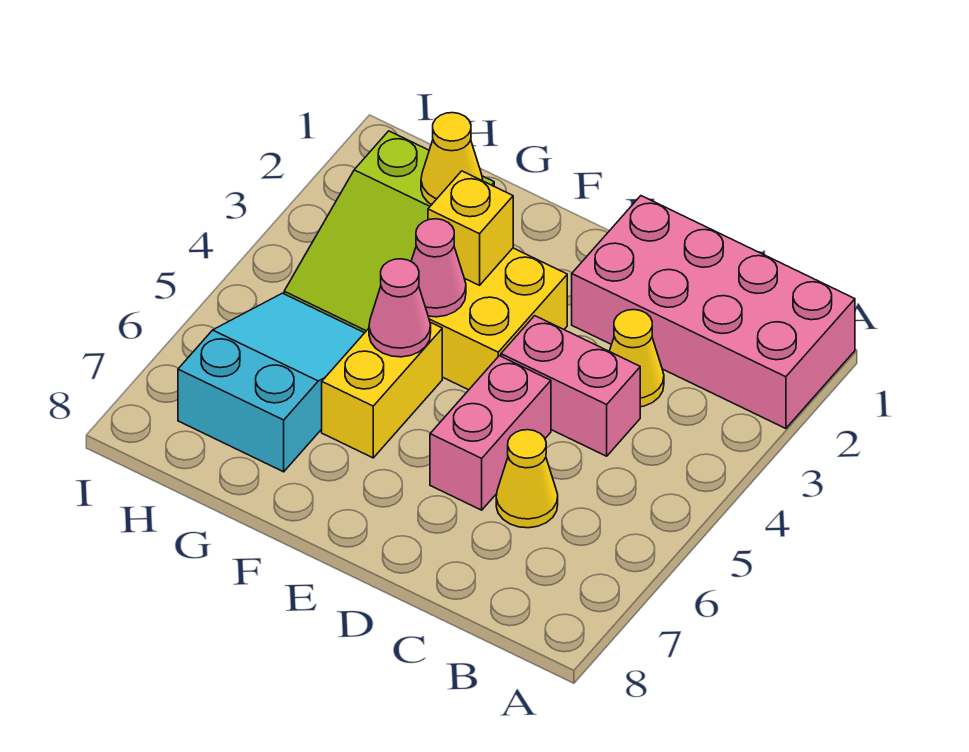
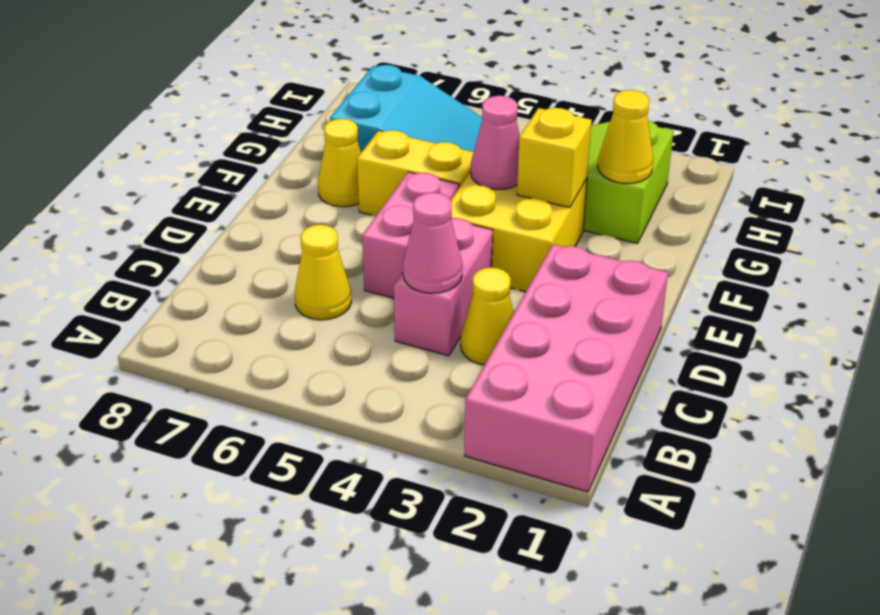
pink brick D5:D6 level 1 -> pink brick D5:E5 level 1
pink cone F5 level 2 -> pink cone C4 level 2
none -> yellow cone F7 level 1

